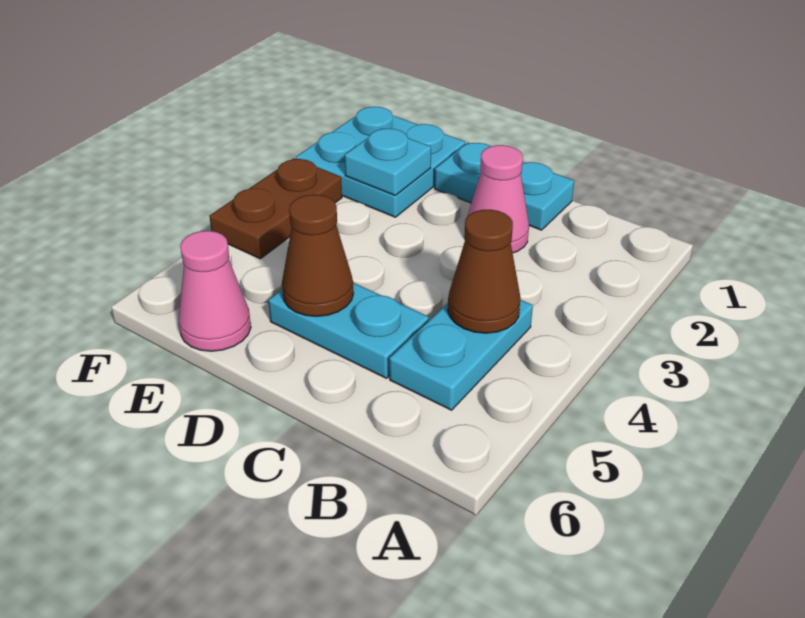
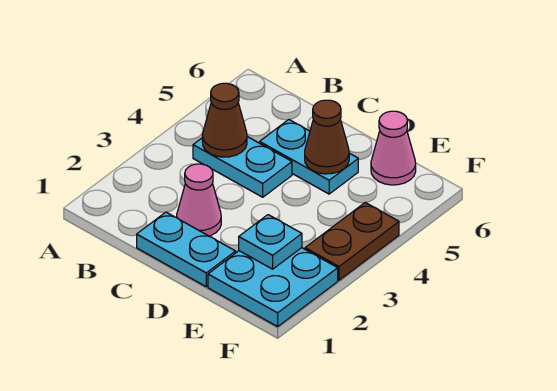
cyan plate B4:B5 level 1 -> cyan plate B4:C4 level 1

